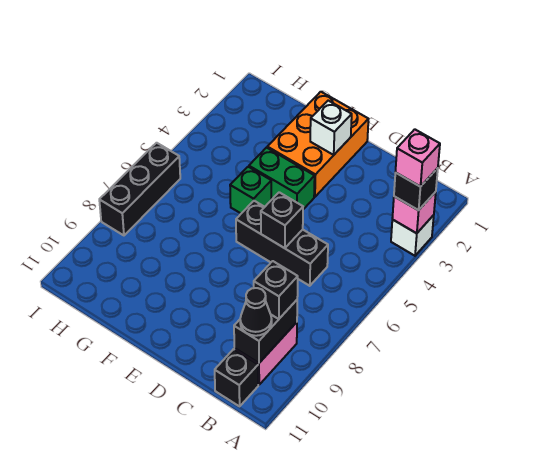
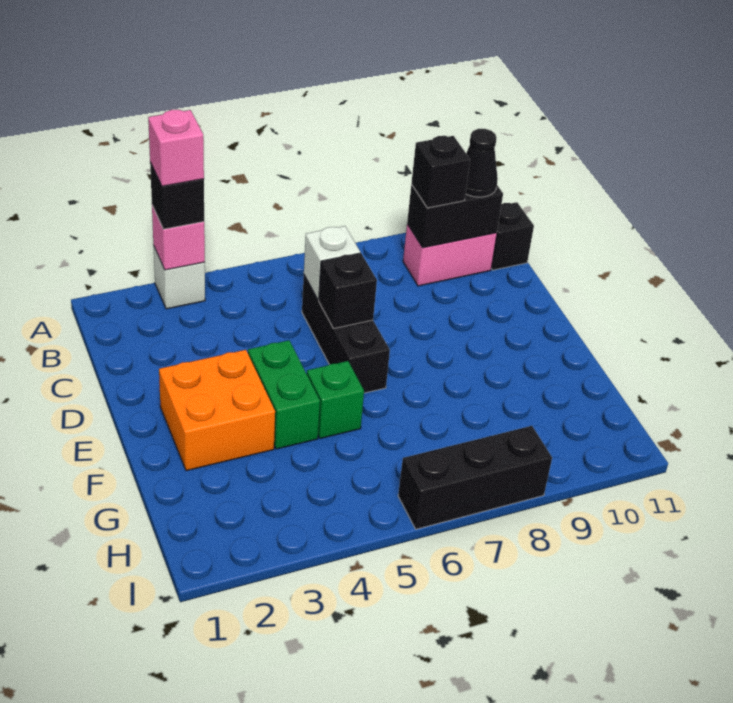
orange brick E1:F3 level 1 -> orange brick E2:F3 level 1
white brick E2 level 2 -> white brick C6 level 2

